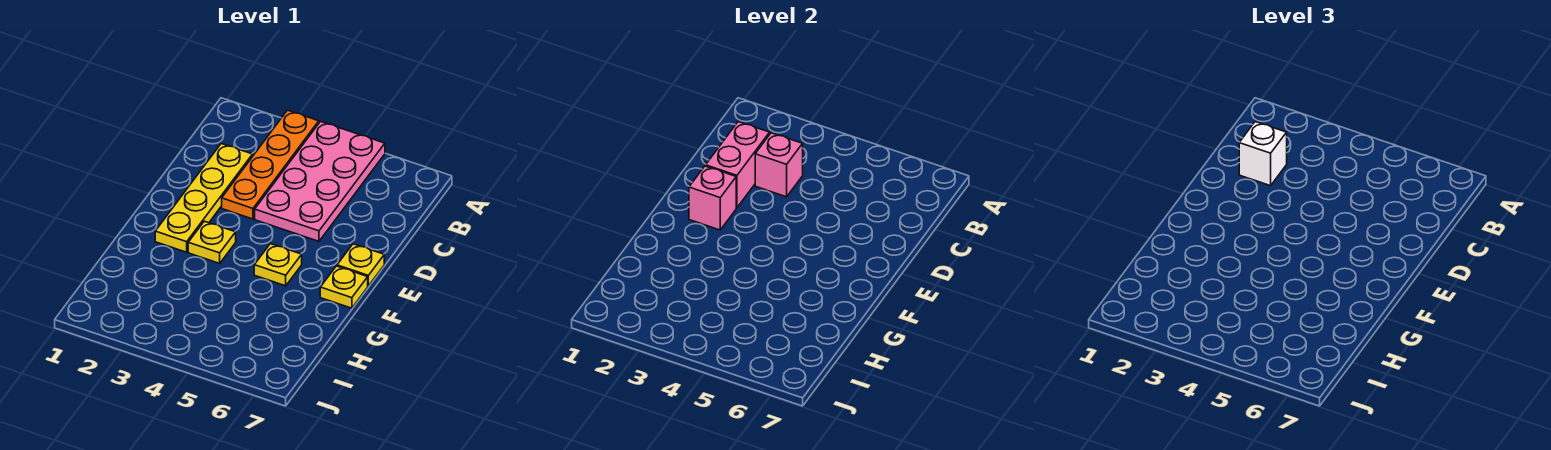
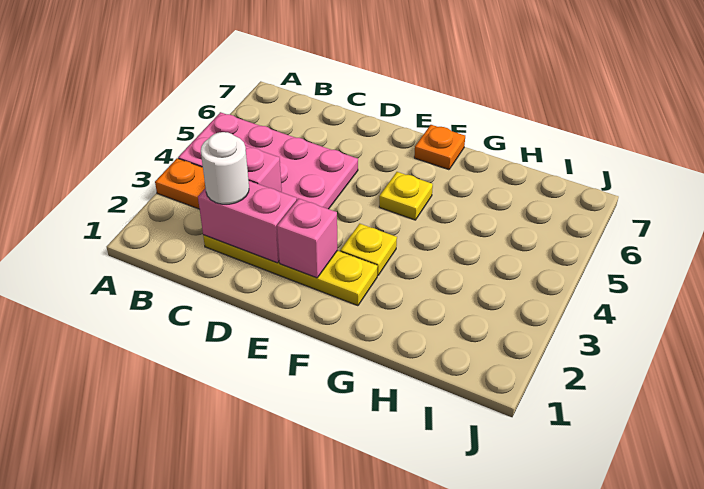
white brick C2 level 3 -> white round brick C2 level 3
yellow plate E7 level 1 -> none
yellow plate F7 level 1 -> orange plate F7 level 1

